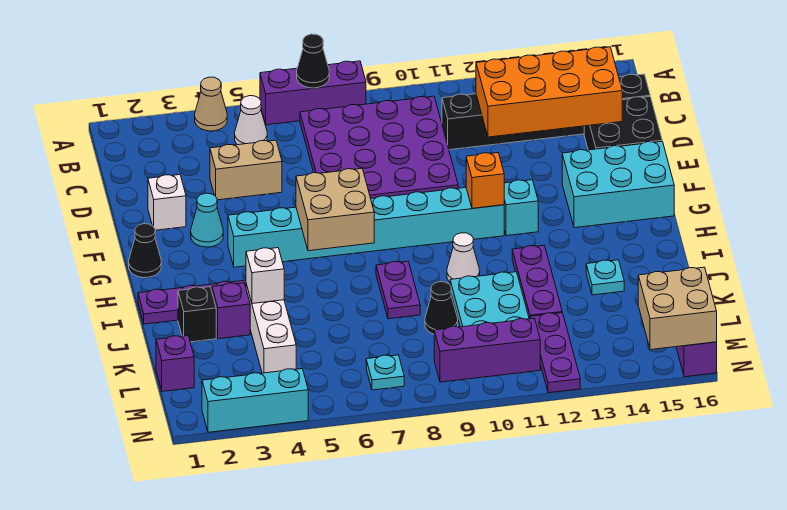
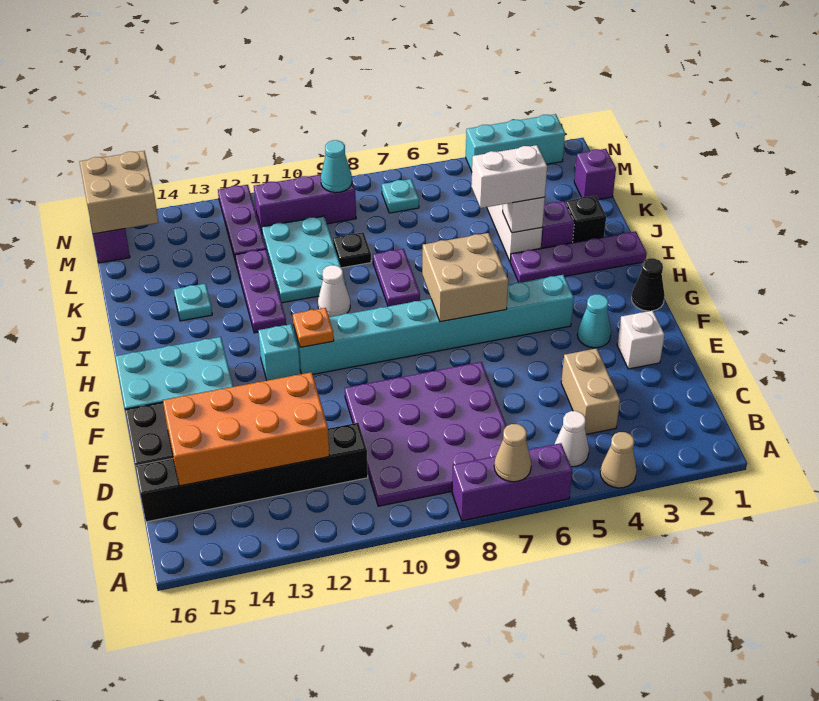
black cone A7 level 2 -> tan cone A7 level 2
tan brick D4:D5 level 1 -> tan brick C4:D4 level 1
orange brick G11 level 2 -> orange plate G11 level 2
none -> white brick J4:J5 level 3
black cone K9 level 1 -> black plate K9 level 1
none -> cyan cone M9 level 2

